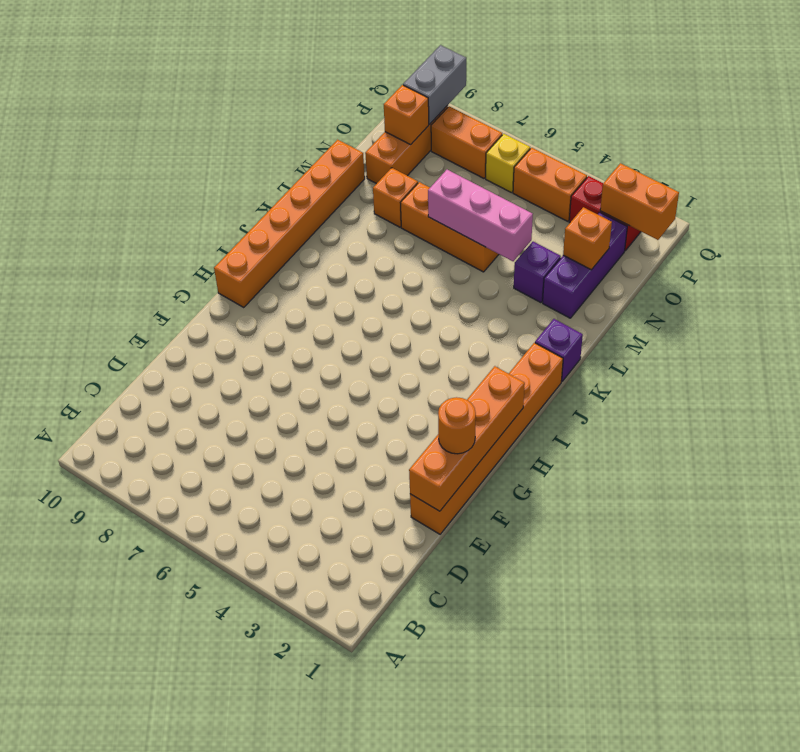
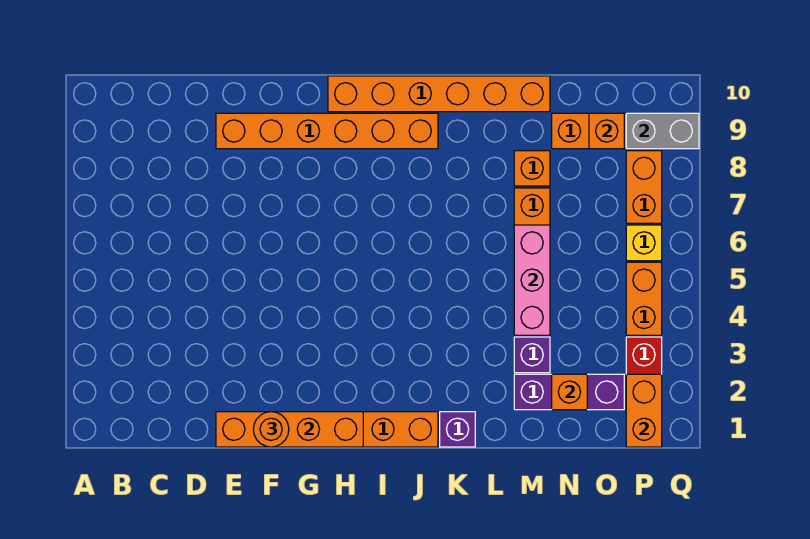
none -> orange brick E9:J9 level 1

